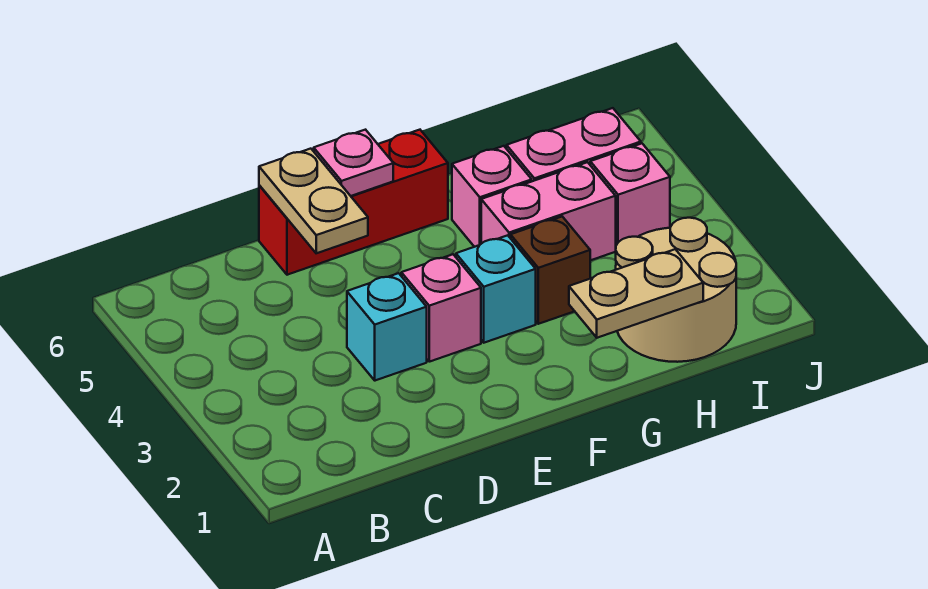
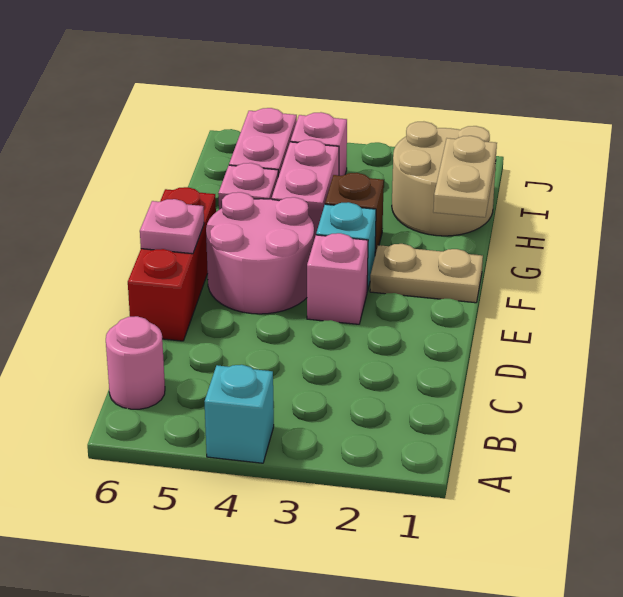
none -> pink round brick B6 level 1
cyan brick D3 level 1 -> cyan brick A4 level 1
tan plate D5:D6 level 2 -> tan plate F1:F2 level 1
none -> pink round brick E4:F5 level 1

